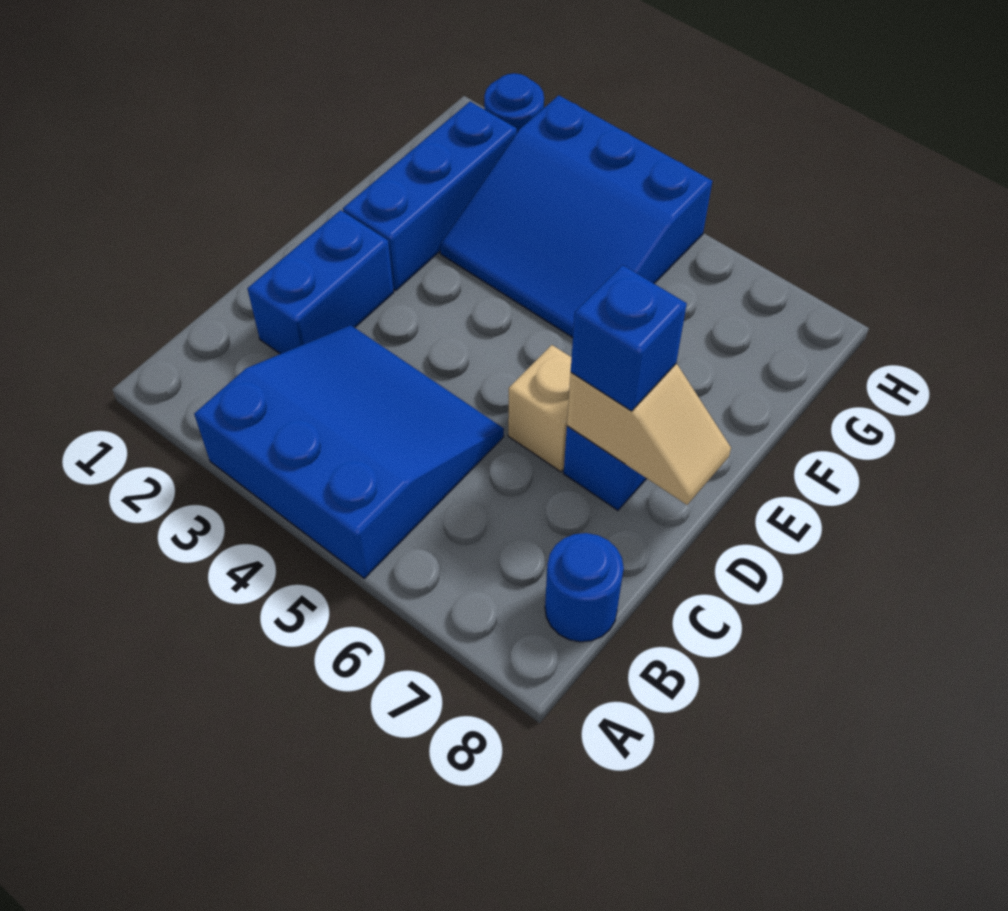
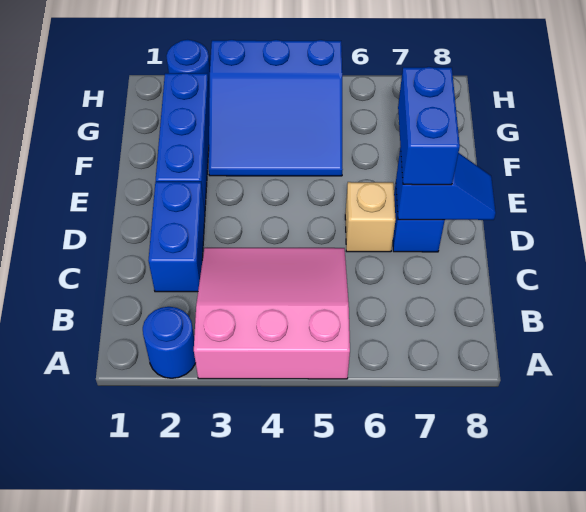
blue slope A3:C5 level 1 top A -> pink slope A3:C5 level 1 top A
blue round brick B8 level 1 -> blue round brick A2 level 1
tan slope D7:D8 level 2 top 7 -> blue slope D7:D8 level 2 top 7
blue brick D7 level 3 -> blue brick D7:E7 level 3

